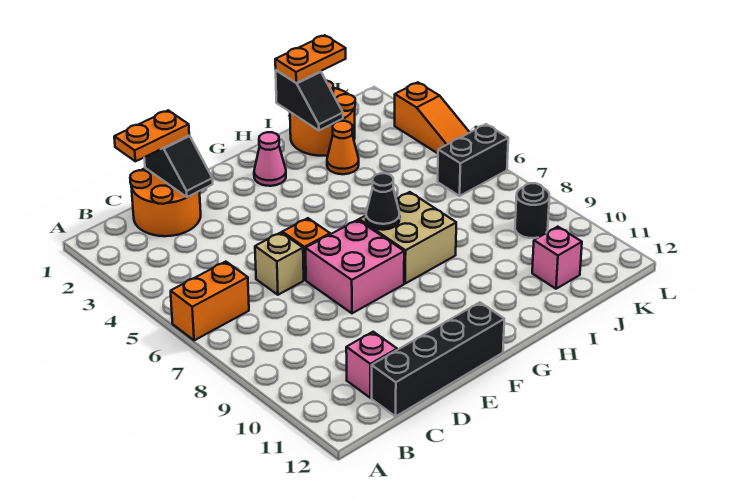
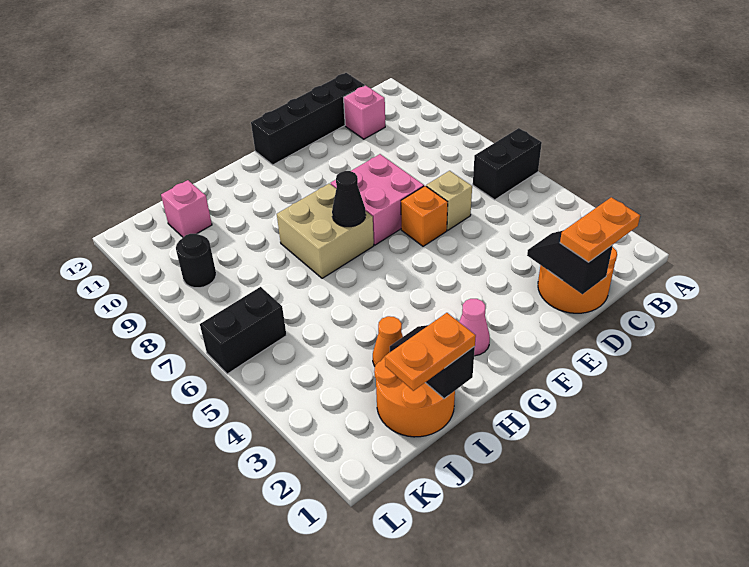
orange brick A6:B6 level 1 -> black brick A6:B6 level 1
orange slope L3:L5 level 1 top 3 -> none

